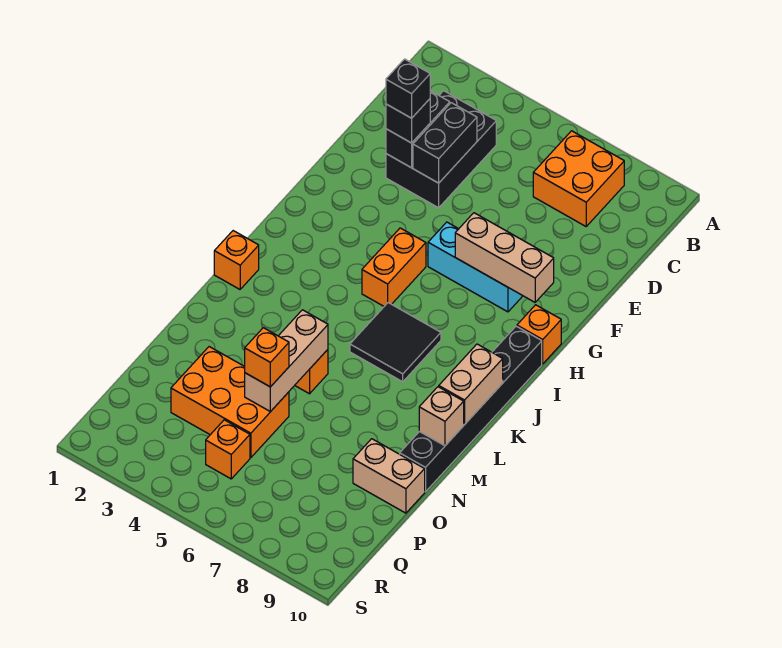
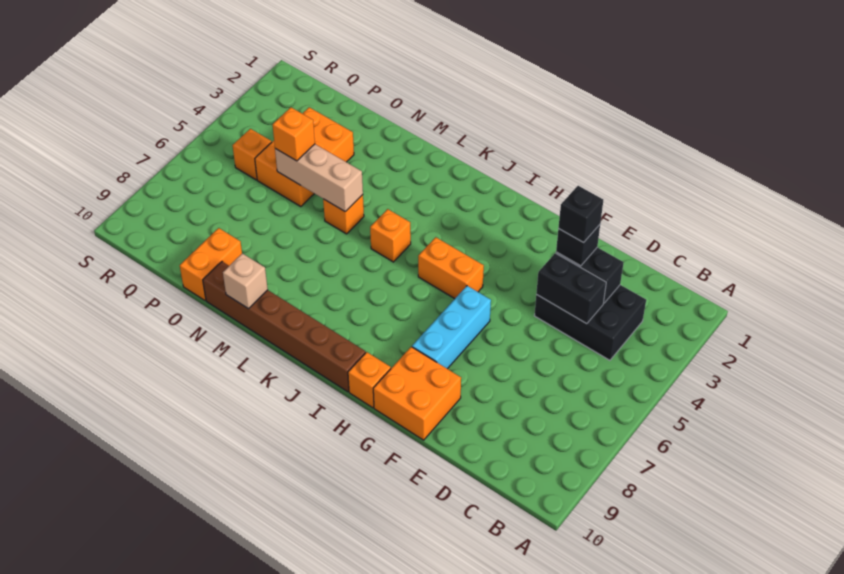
orange brick B7:C8 level 1 -> orange brick F9:G10 level 1
tan brick G7:G9 level 2 -> none
black brick I10:N10 level 1 -> brown brick I10:N10 level 1
black tile J6:K7 level 1 -> none
orange brick K1 level 1 -> orange brick K5 level 1
tan brick K10:L10 level 2 -> none
tan brick O9:O10 level 1 -> orange brick O9:O10 level 1

